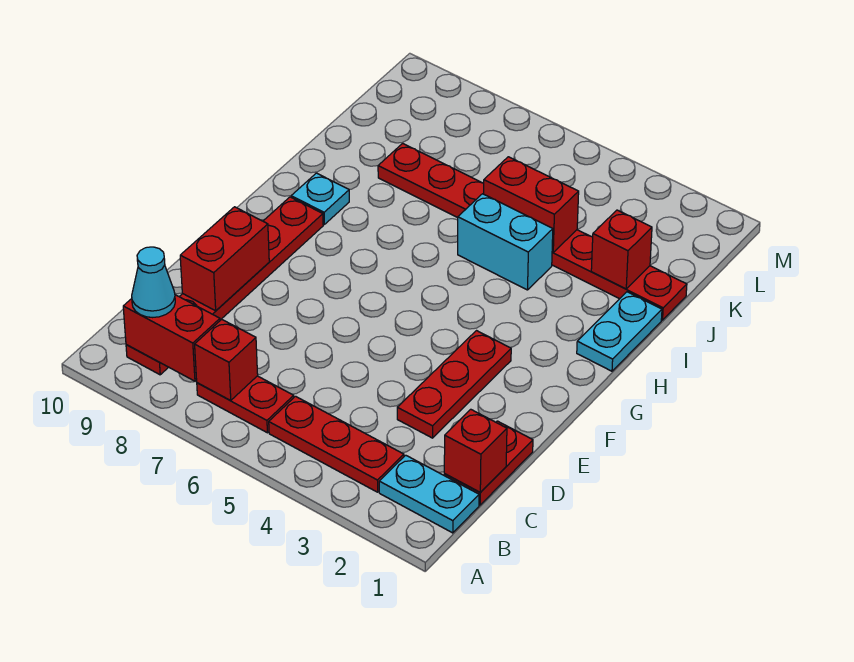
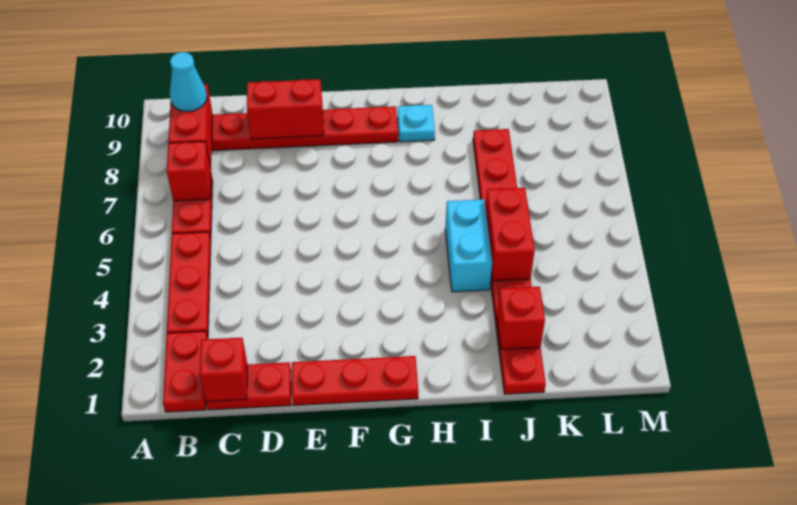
cyan plate B1:B2 level 1 -> red plate B1:B2 level 1
red plate D3:F3 level 1 -> red plate E1:G1 level 1
cyan plate H1:I1 level 1 -> none

